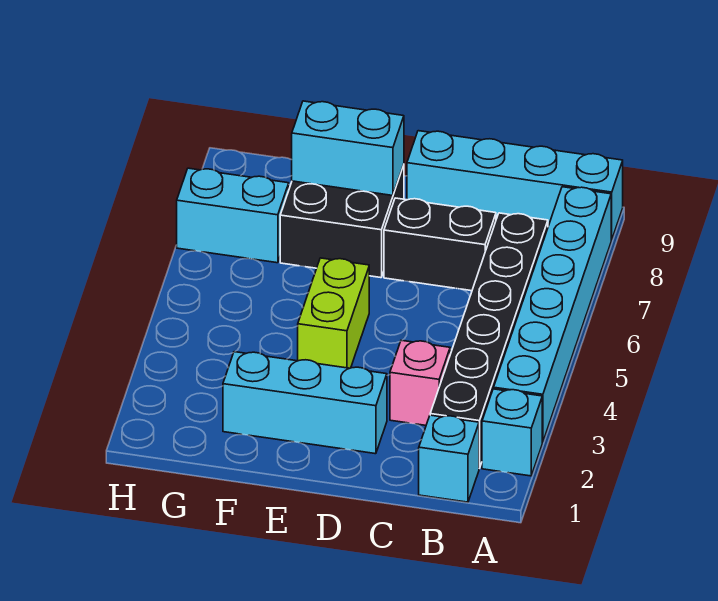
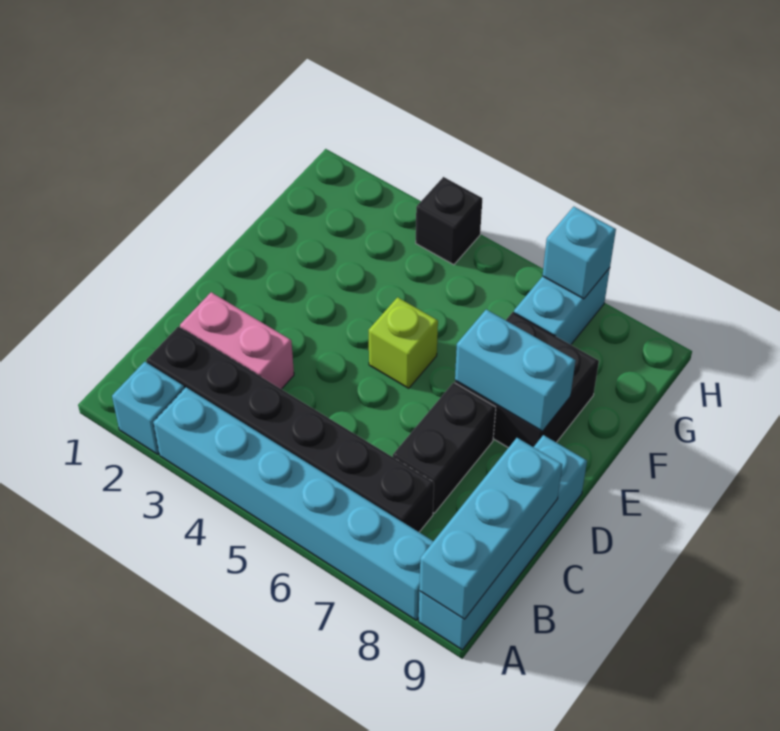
cyan brick B1 level 1 -> cyan brick H7 level 2
pink brick C3 level 1 -> pink brick C2:C3 level 1
cyan brick D2:F2 level 1 -> cyan brick A9:C9 level 2
lime brick E4:E5 level 1 -> lime brick E5 level 1
cyan brick E8:F8 level 2 -> cyan brick E7:E8 level 2
none -> black brick H4 level 1

